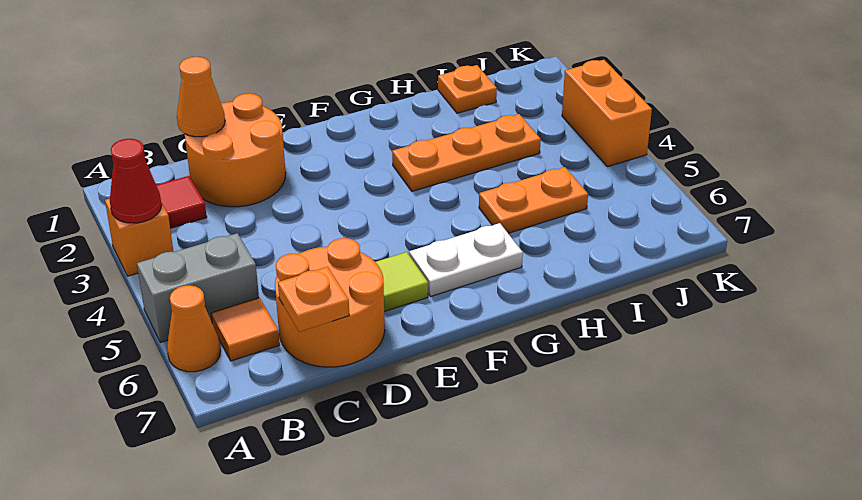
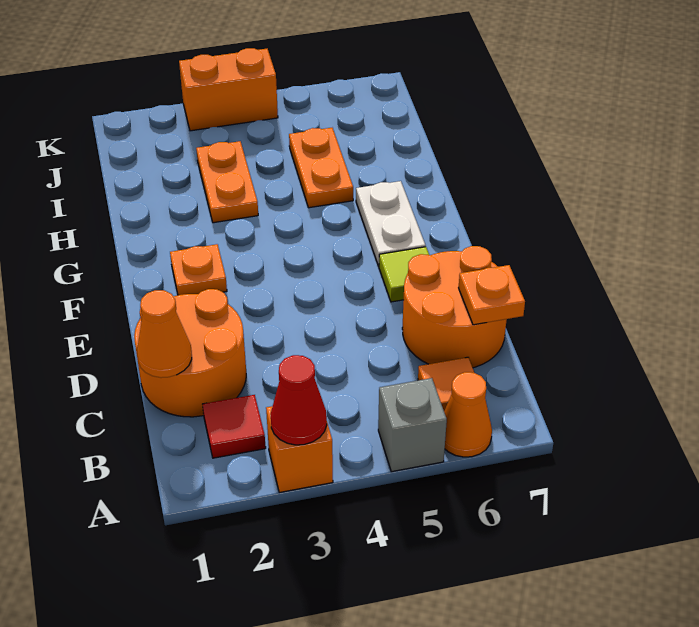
grey brick A5:B5 level 1 -> grey brick A5 level 1
orange plate G3:I3 level 1 -> orange plate H3:I3 level 1
orange plate I1 level 1 -> orange plate F2 level 1

